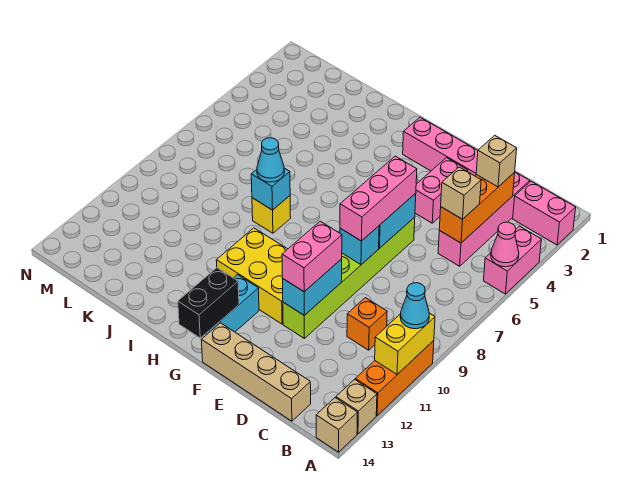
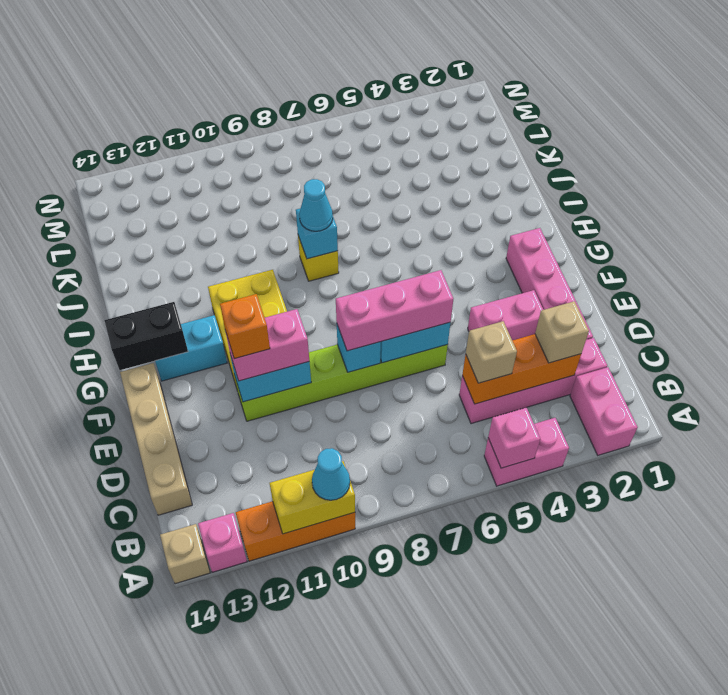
pink cone A5 level 2 -> pink brick A5 level 2
tan brick A13 level 1 -> pink brick A13 level 1
orange brick C10 level 1 -> orange brick E11 level 4

